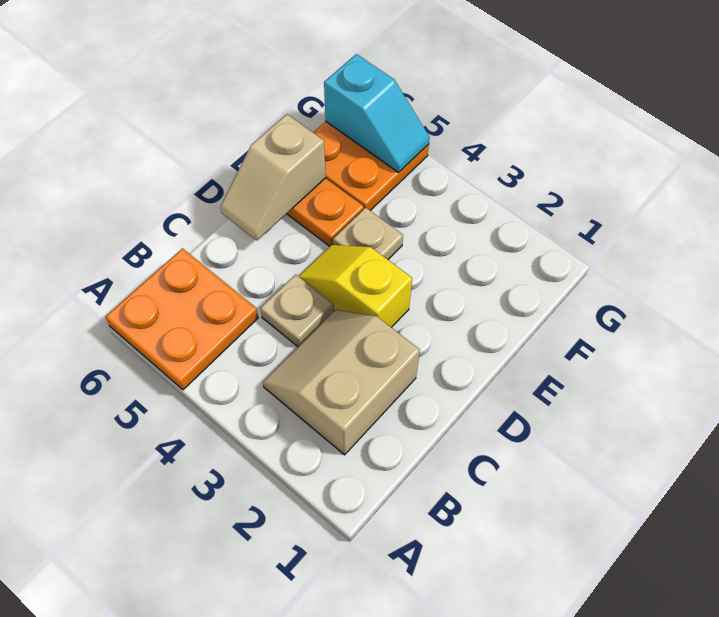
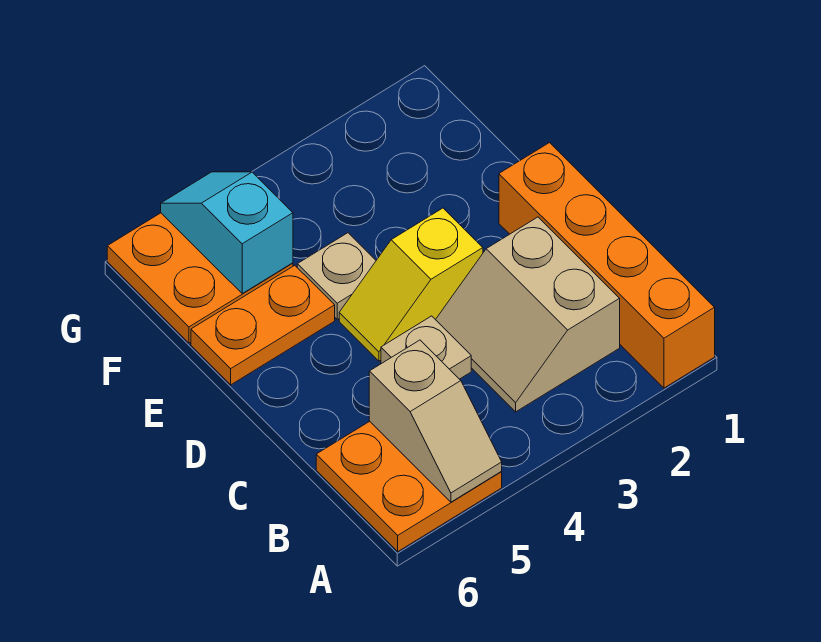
none -> orange brick A1:D1 level 1
tan slope D6:E6 level 2 top E -> tan slope A5:B5 level 2 top B
cyan slope G5:G6 level 2 top 6 -> cyan slope F5:G5 level 2 top F

